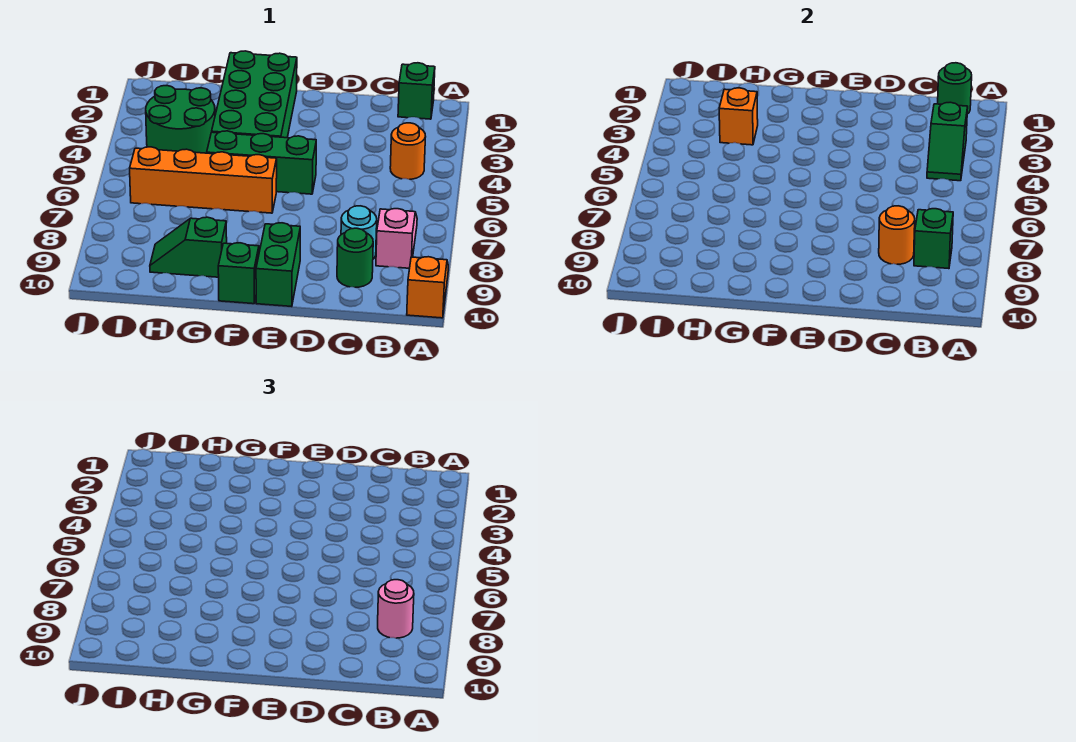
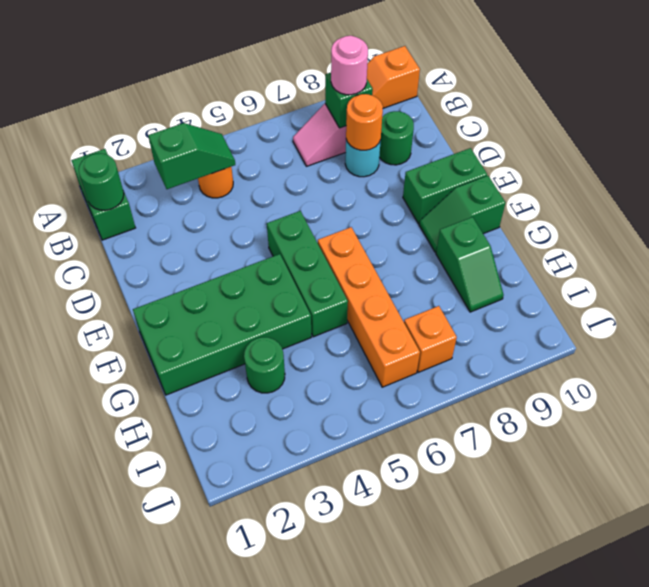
green brick B1 level 1 -> green brick A1:B1 level 1
green round brick H3:I4 level 1 -> green round brick H3 level 1
orange brick H3 level 2 -> orange brick I7 level 1

